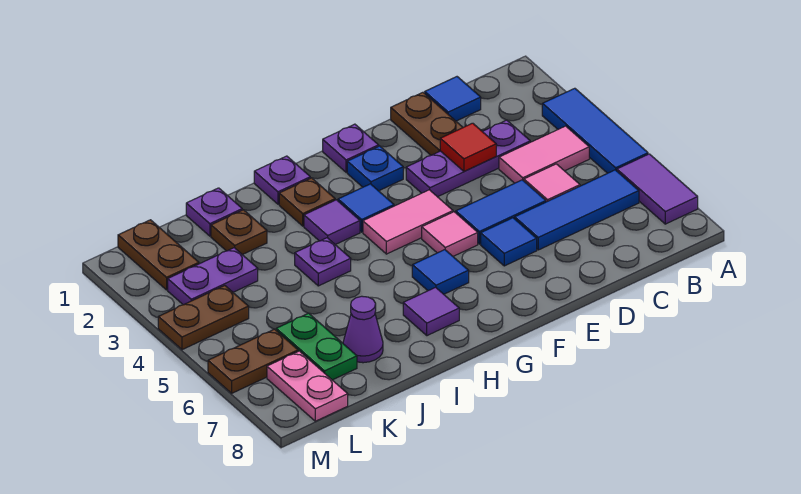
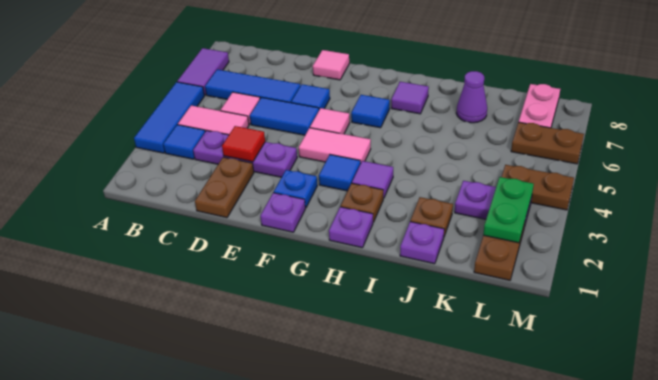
blue tile C1 level 1 -> blue tile B3 level 1
none -> pink tile E8 level 1
purple plate I4 level 1 -> none
green plate K6:K7 level 1 -> green plate L2:L3 level 2

